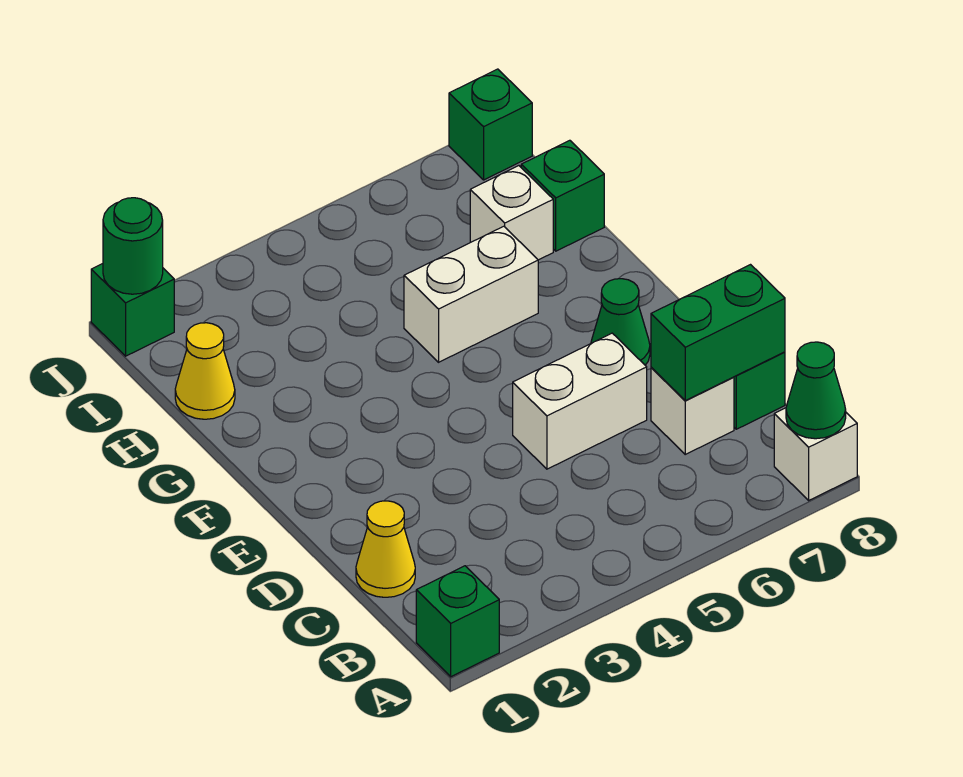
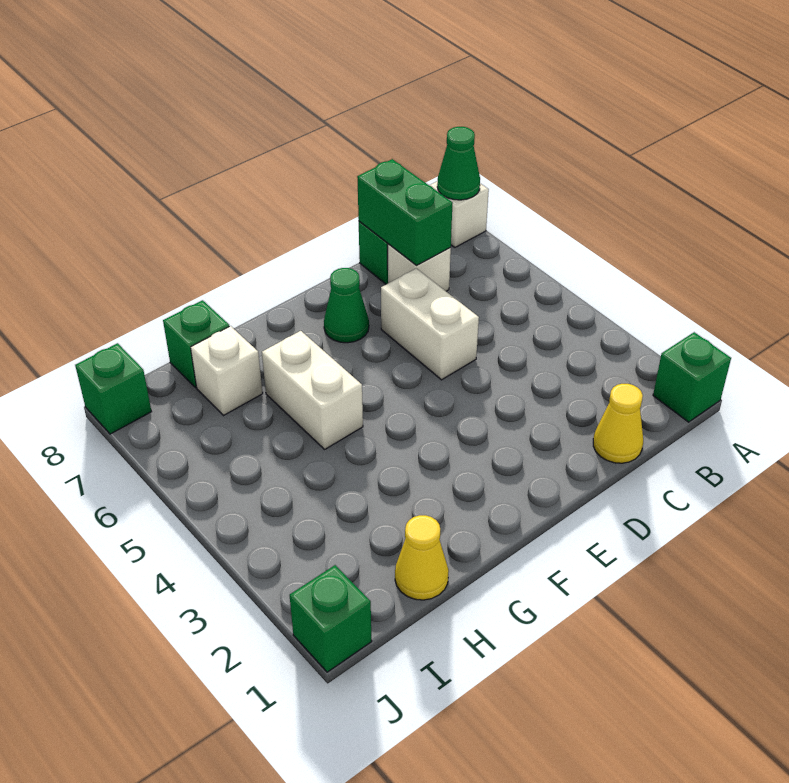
green round brick J1 level 2 -> none

